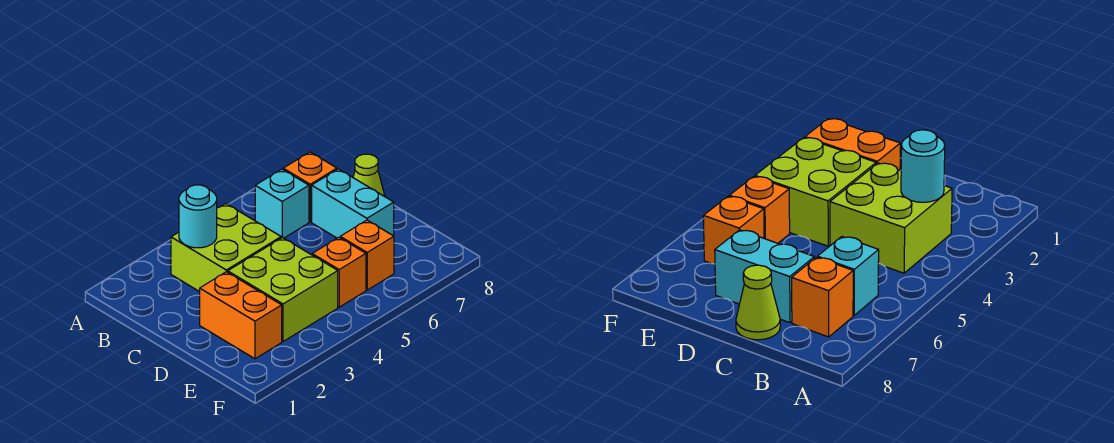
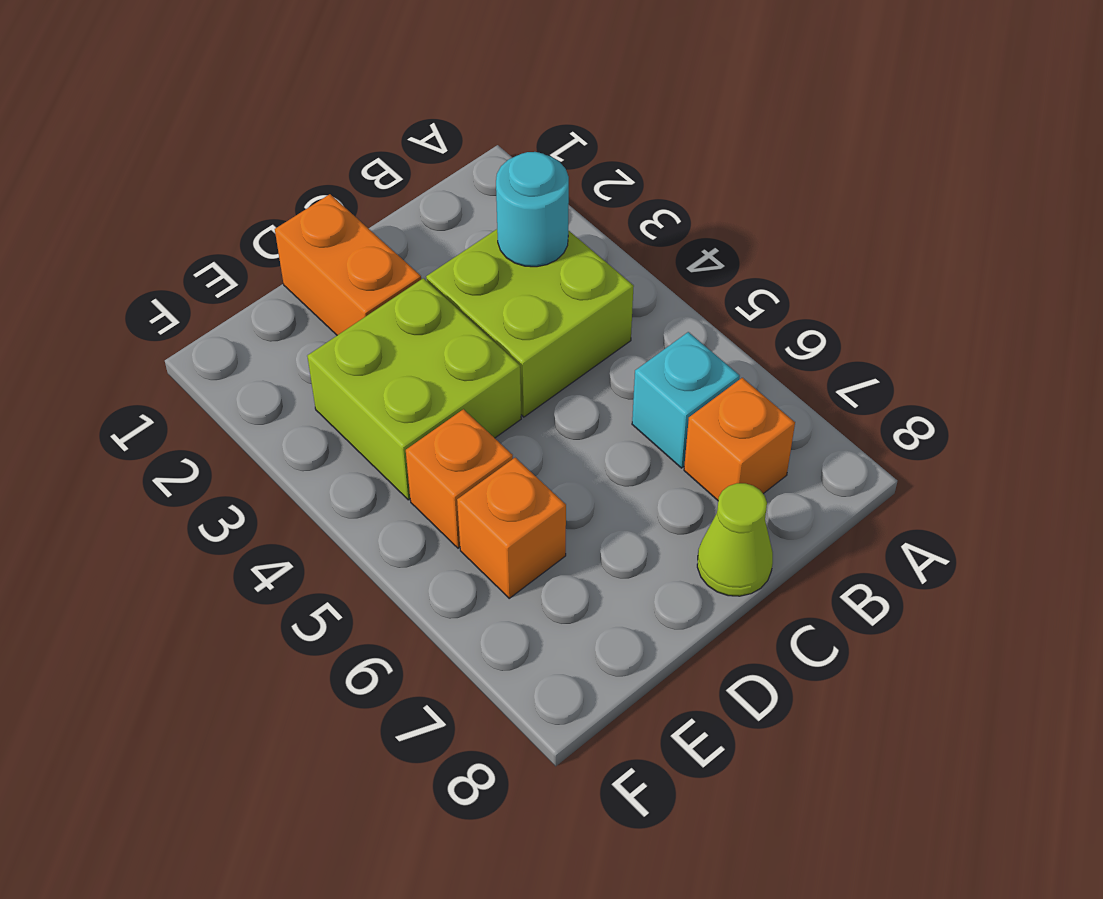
cyan brick C7:D7 level 1 -> none
orange brick D2:E2 level 1 -> orange brick D1:D2 level 1

